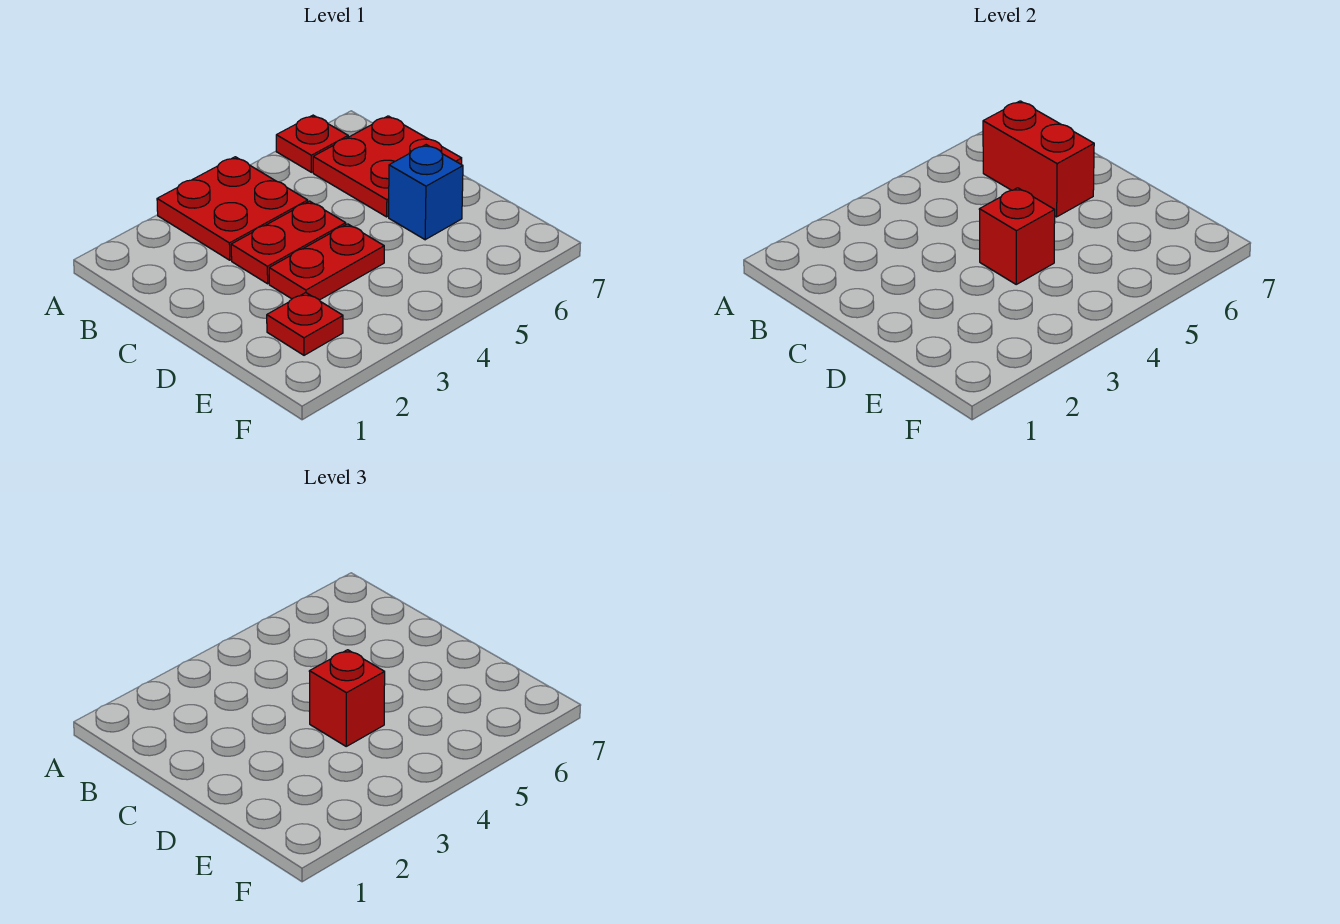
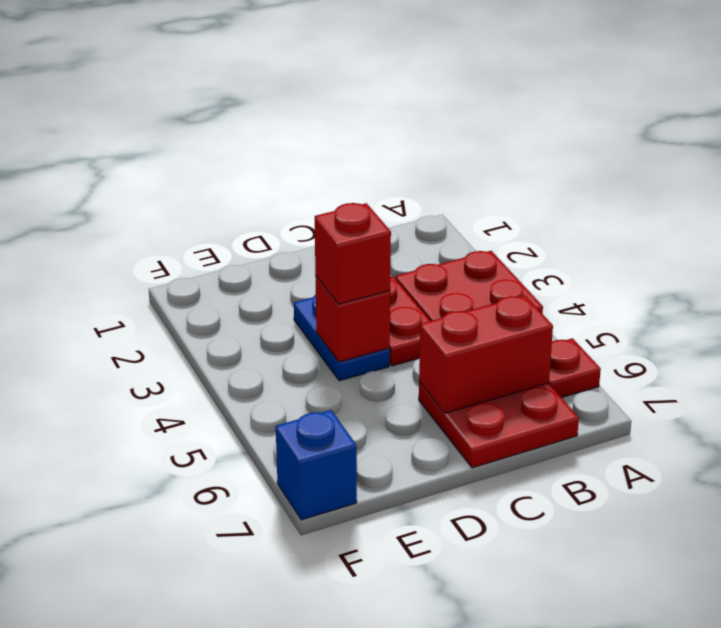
red plate D3:D4 level 1 -> blue plate D3:D4 level 1
blue brick D6 level 1 -> blue brick F7 level 1
red plate E2 level 1 -> none

